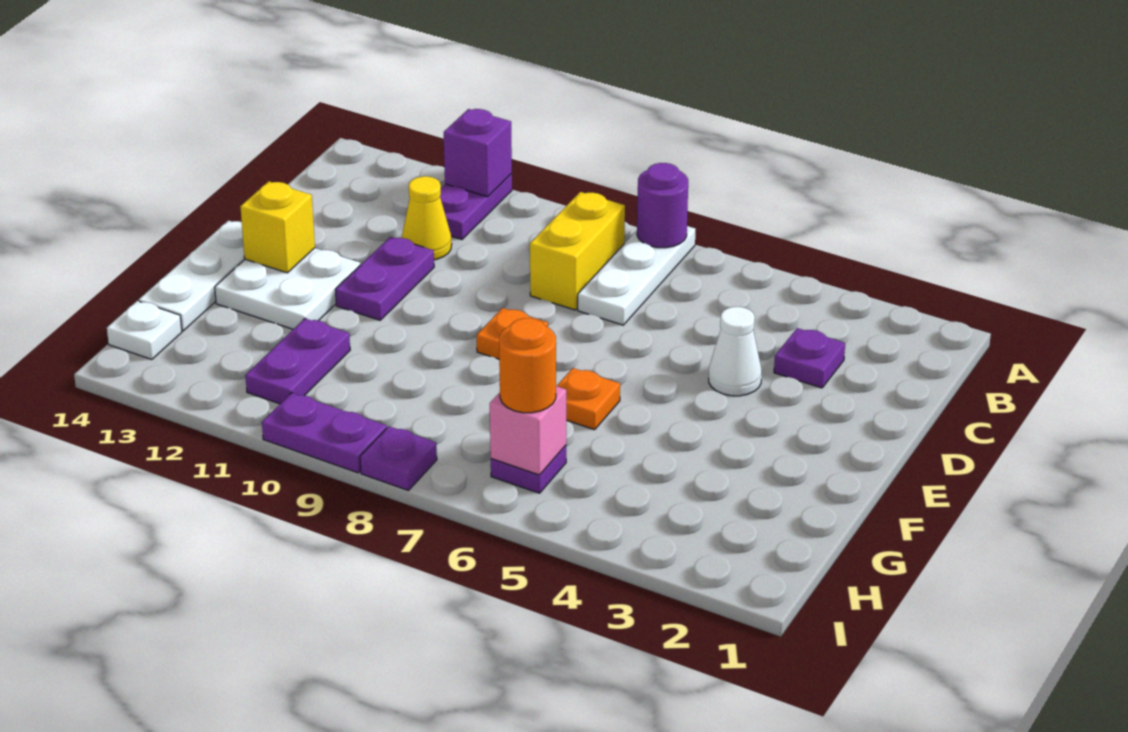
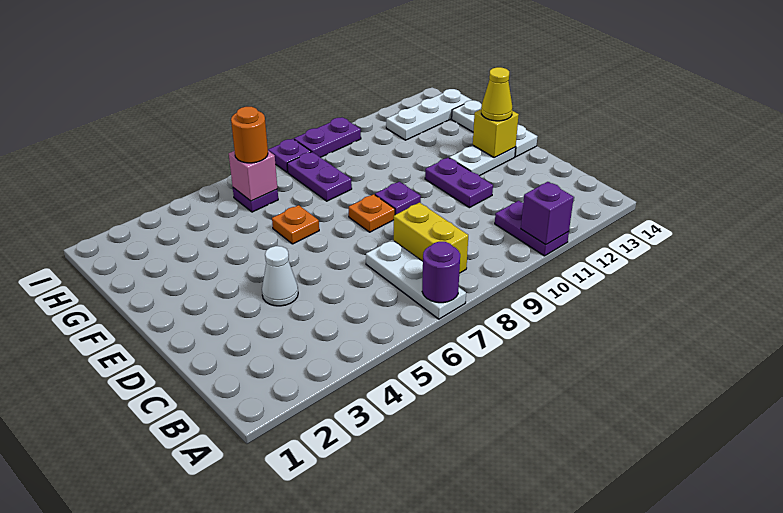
purple plate C3 level 1 -> purple plate E9 level 1
yellow cone C11 level 1 -> yellow cone E13 level 3
white plate E12:F13 level 1 -> white plate E12:E13 level 1
purple plate G11:H11 level 1 -> purple plate G8:H8 level 1
white plate H14 level 1 -> white plate H12:H14 level 1

